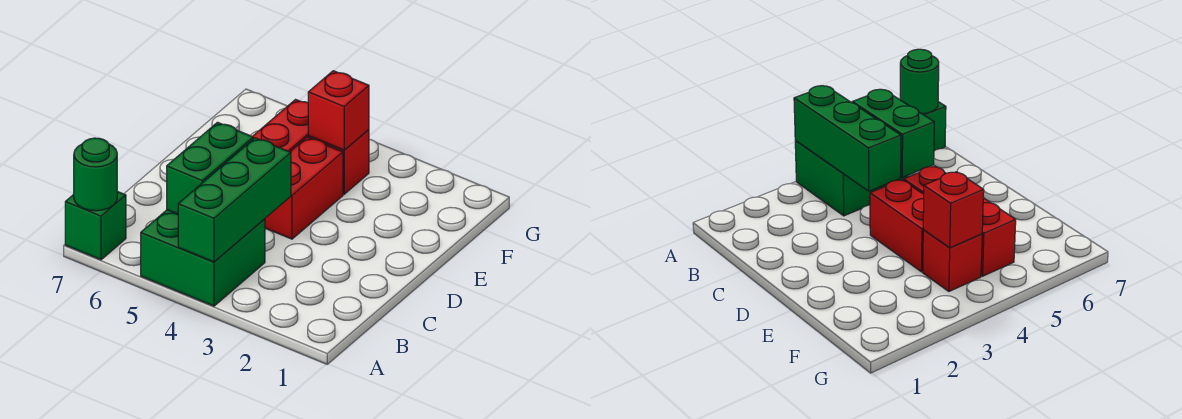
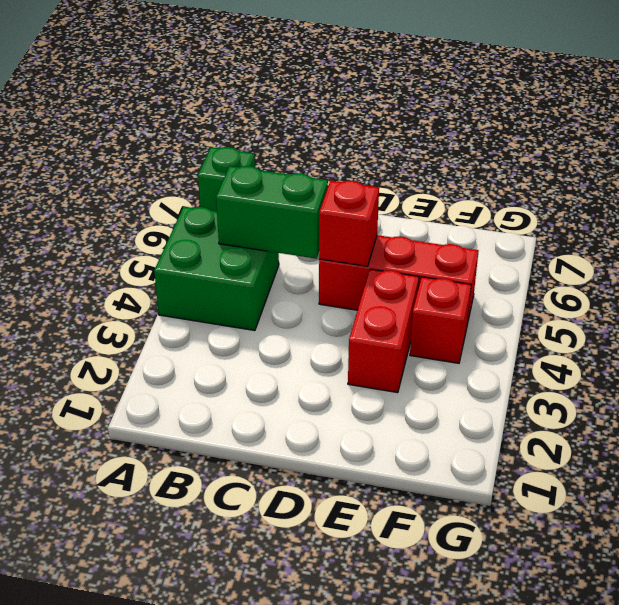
green brick A4:C4 level 2 -> none
green round brick A7 level 2 -> none
red brick D4:E4 level 1 -> red brick E3:E4 level 1
red brick F4 level 2 -> red brick D5 level 2

